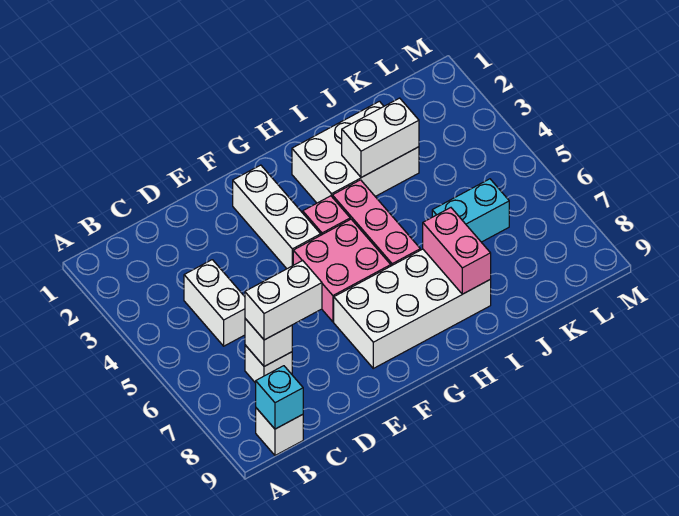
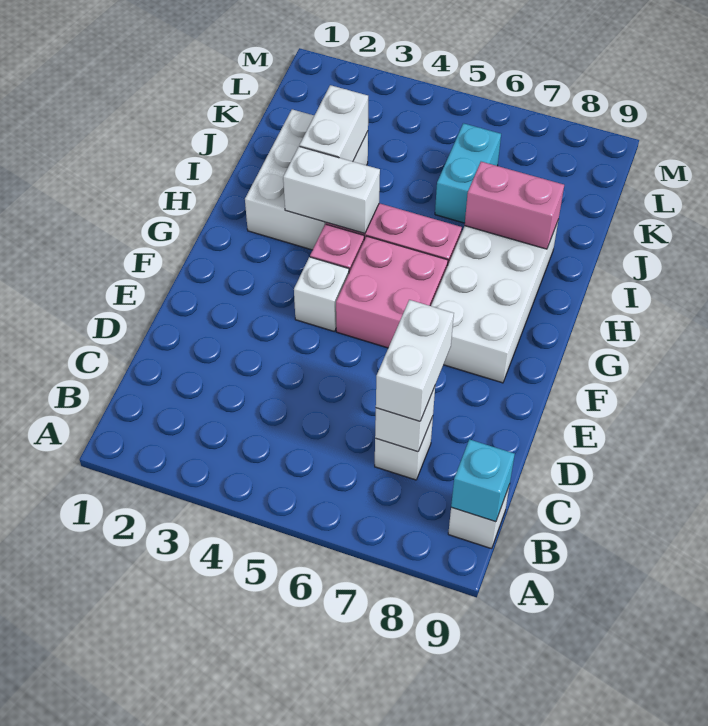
white brick C4:C5 level 1 -> white brick H3:H4 level 2
white brick F2:F4 level 1 -> white brick F4 level 1

